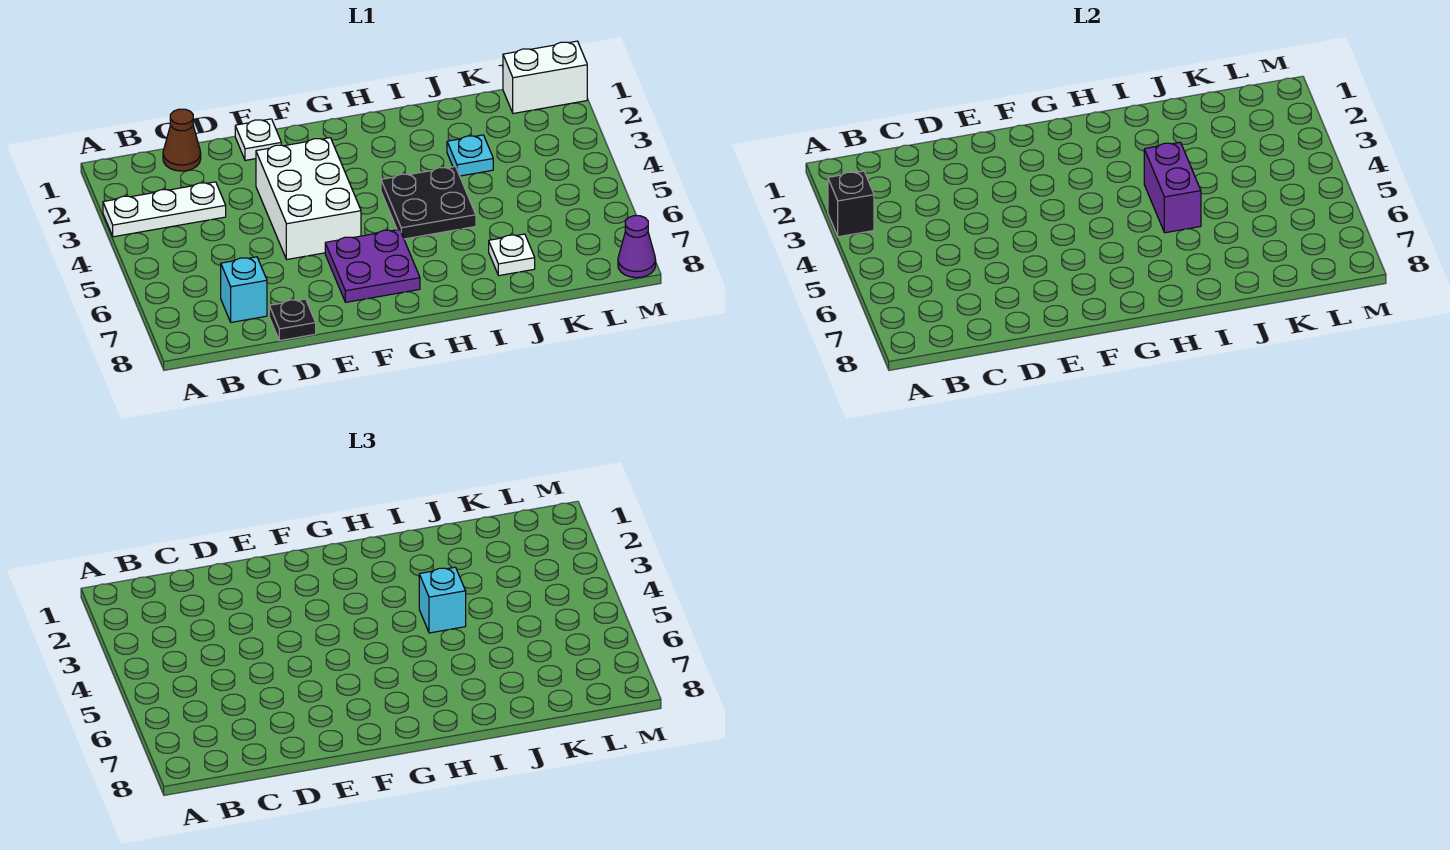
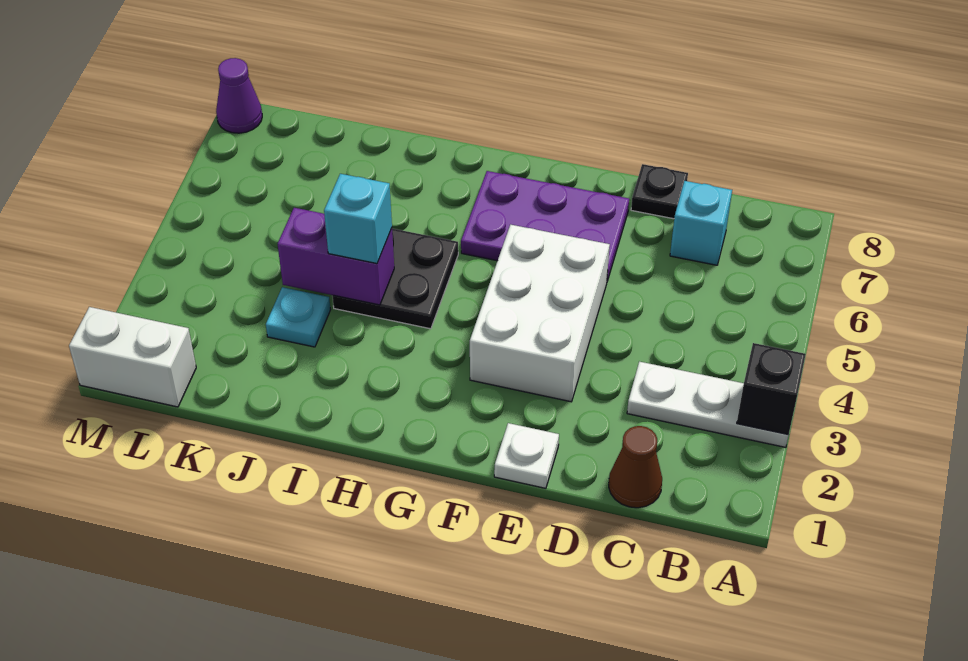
purple plate F6:G7 level 1 -> purple plate E6:G7 level 1
purple brick I4:I5 level 2 -> purple brick I4:J4 level 2
white plate J7 level 1 -> none

